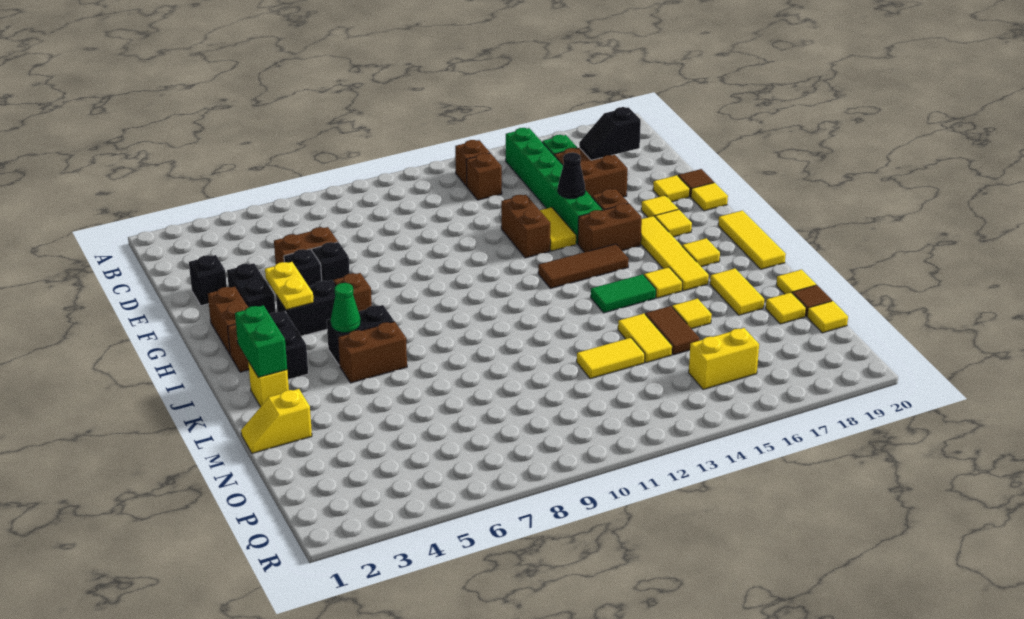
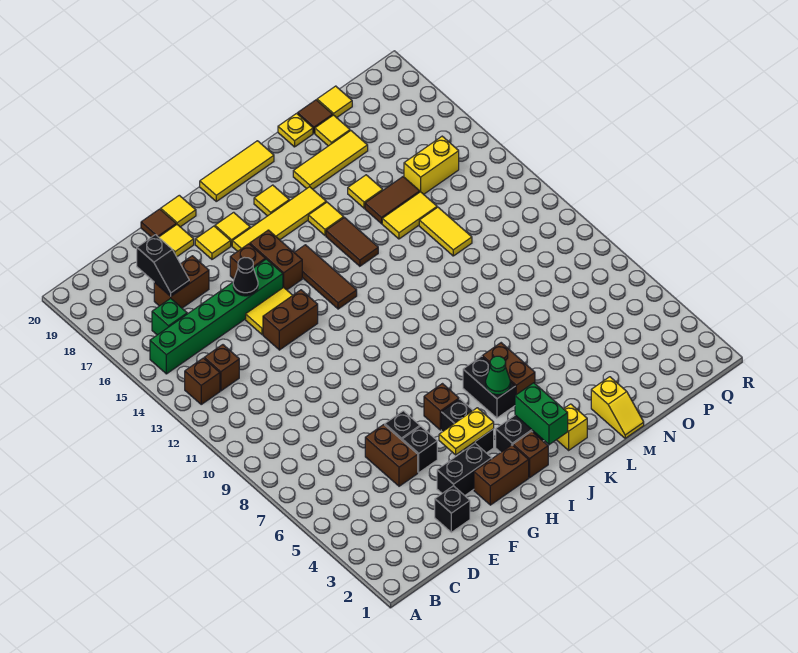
brown brick D16:E17 level 1 -> brown brick D17:E17 level 1
green brick J2:K2 level 2 -> green brick J2:J3 level 2
green tile K14:K15 level 1 -> brown tile K14:K15 level 1
yellow tile L18:M18 level 1 -> yellow tile L18:N18 level 1
yellow tile M20 level 1 -> yellow plate M20 level 1
yellow brick P15:P16 level 1 -> yellow brick O15:P15 level 1

